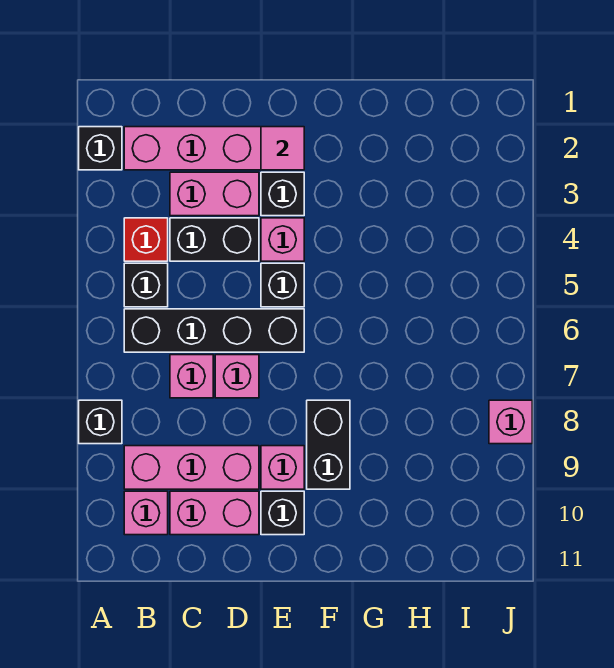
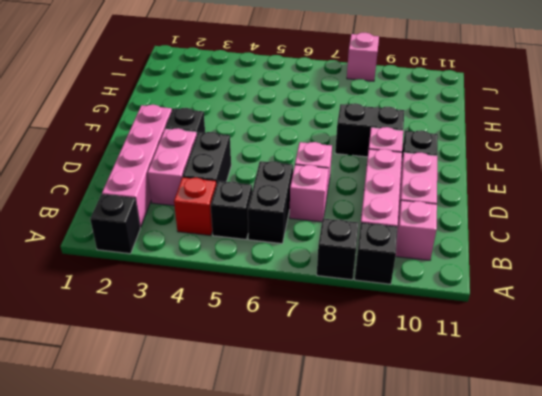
black brick B6:E6 level 1 -> black brick B6:C6 level 1
pink tile E2 level 2 -> none
pink brick E4 level 1 -> none
black brick E5 level 1 -> black brick A9 level 1

